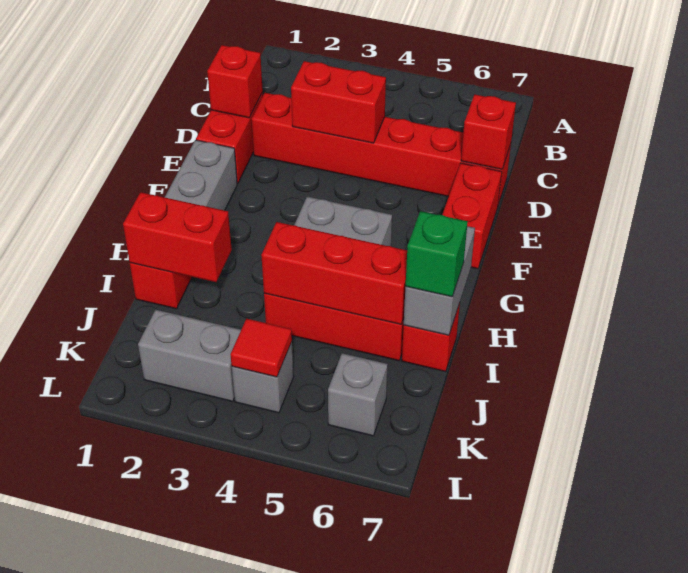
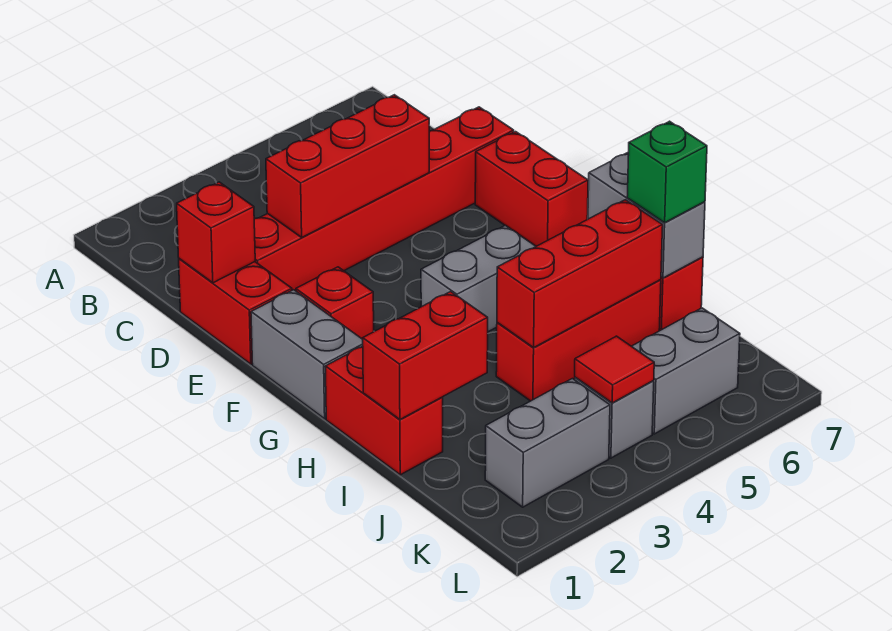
red brick D3:D4 level 2 -> red brick D3:D5 level 2
red brick D7 level 2 -> red brick F2 level 1
grey brick K6 level 1 -> grey brick K5:K6 level 1

